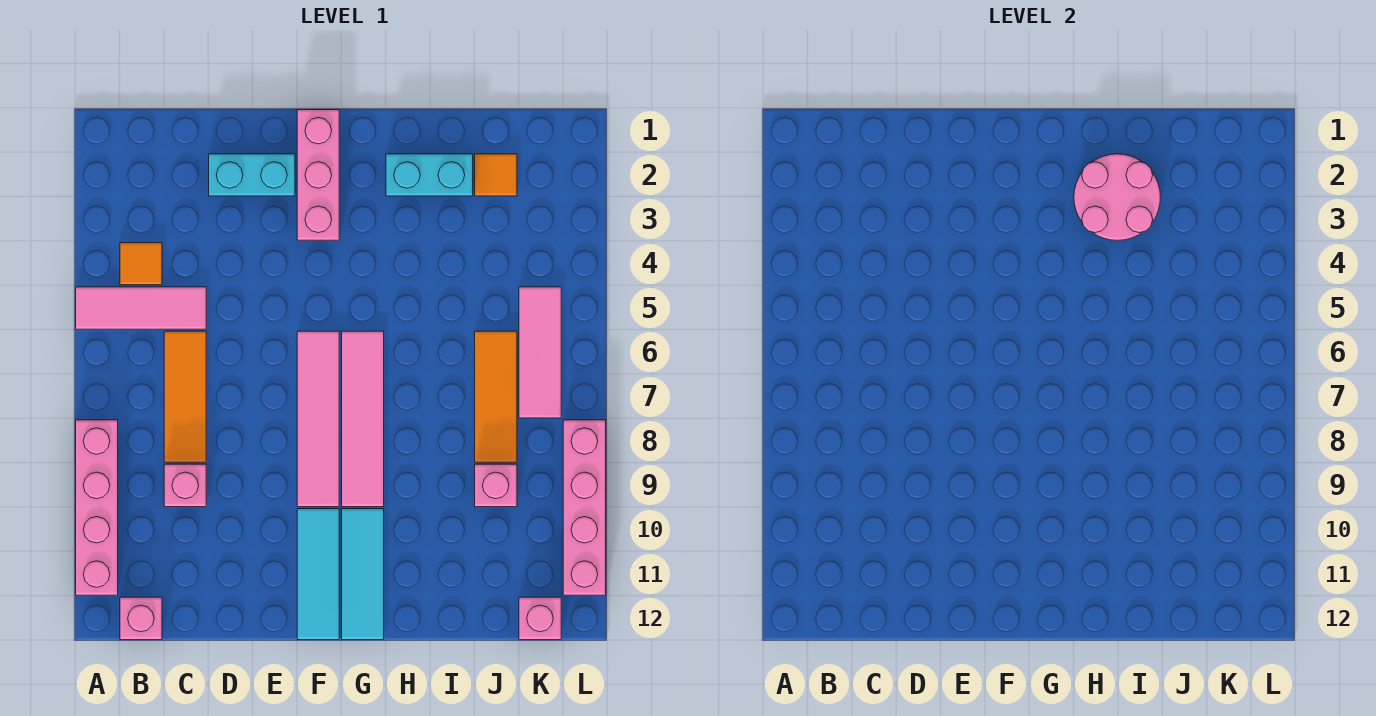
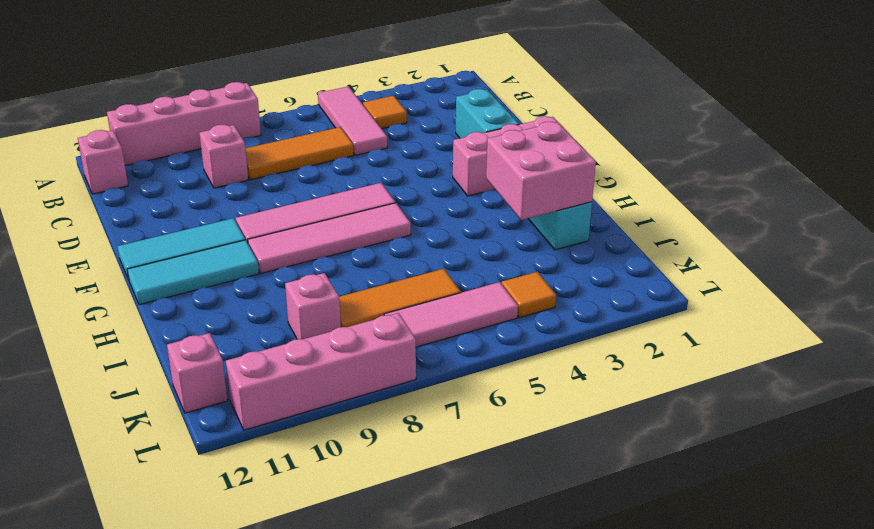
pink round brick H2:I3 level 2 -> pink brick H2:I3 level 2
orange tile J2 level 1 -> orange tile K4 level 1

